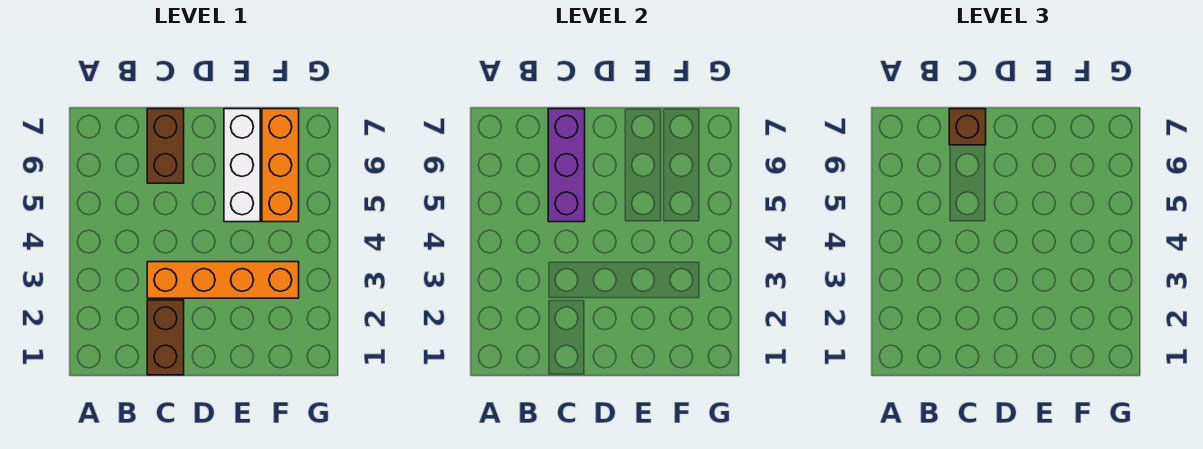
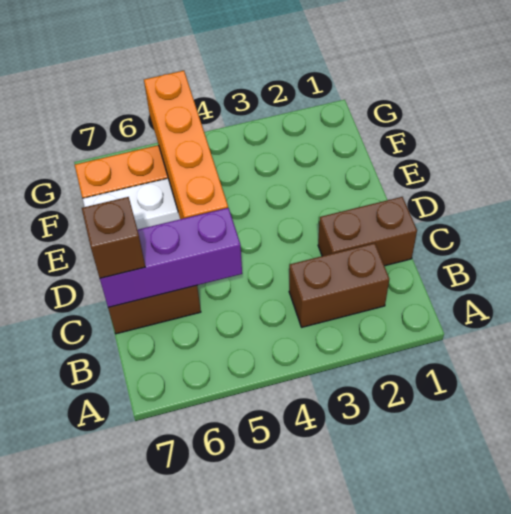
none -> brown brick B2:B3 level 1
orange brick C3:F3 level 1 -> orange brick D5:G5 level 2

